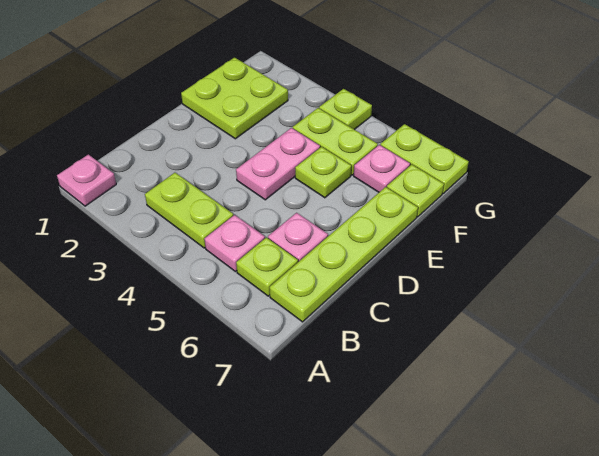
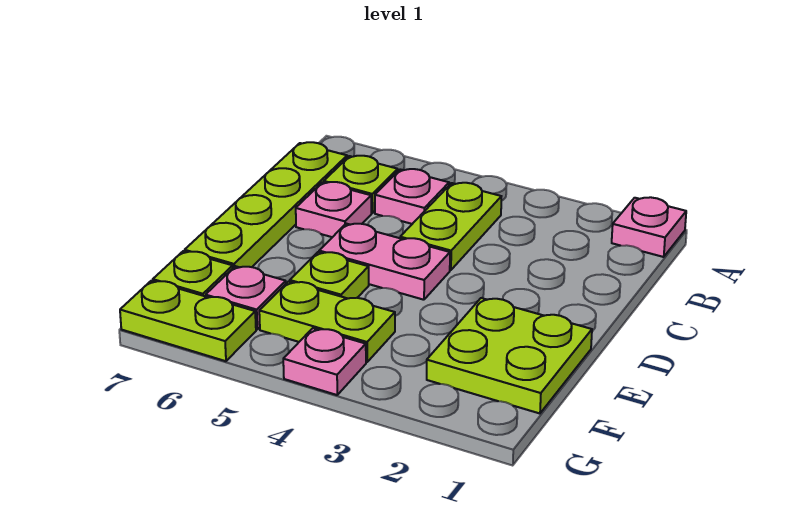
lime plate B3:B4 level 1 -> lime plate B4:C4 level 1
pink plate D4:E4 level 1 -> pink plate D4:D5 level 1
lime plate G4 level 1 -> pink plate G4 level 1

